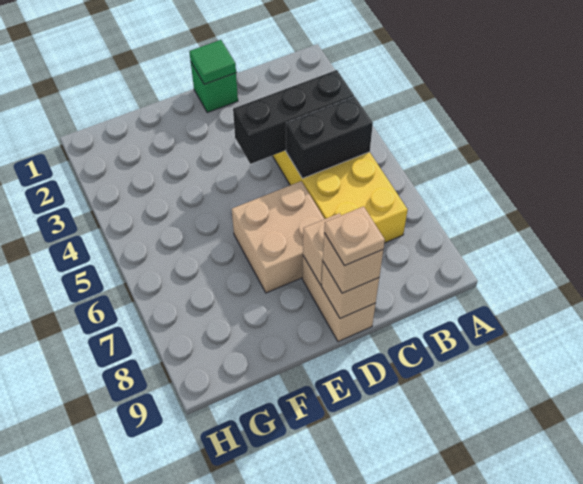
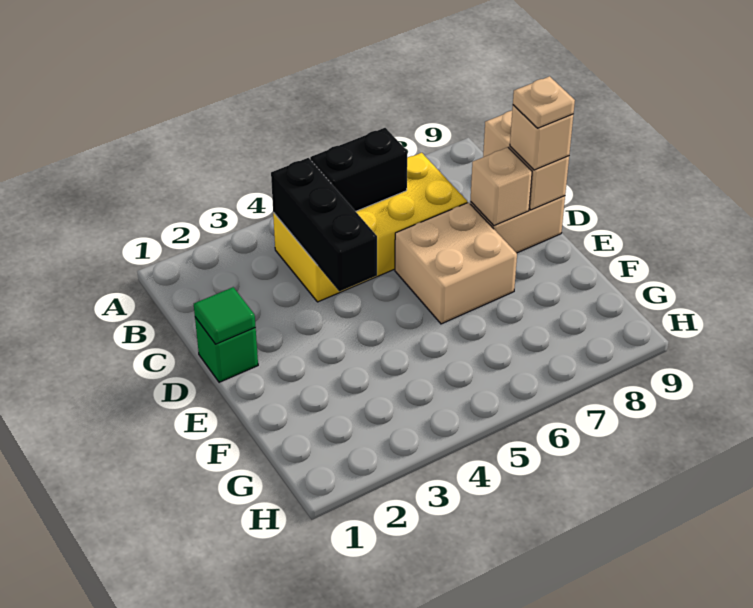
black brick B5:C5 level 2 -> black brick B5:B6 level 2
tan brick D9 level 2 -> tan brick C9:D9 level 2

